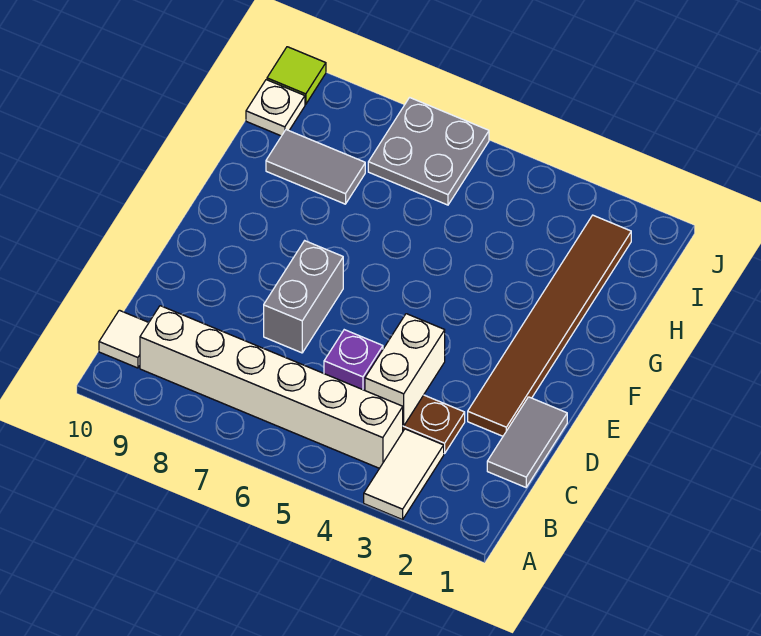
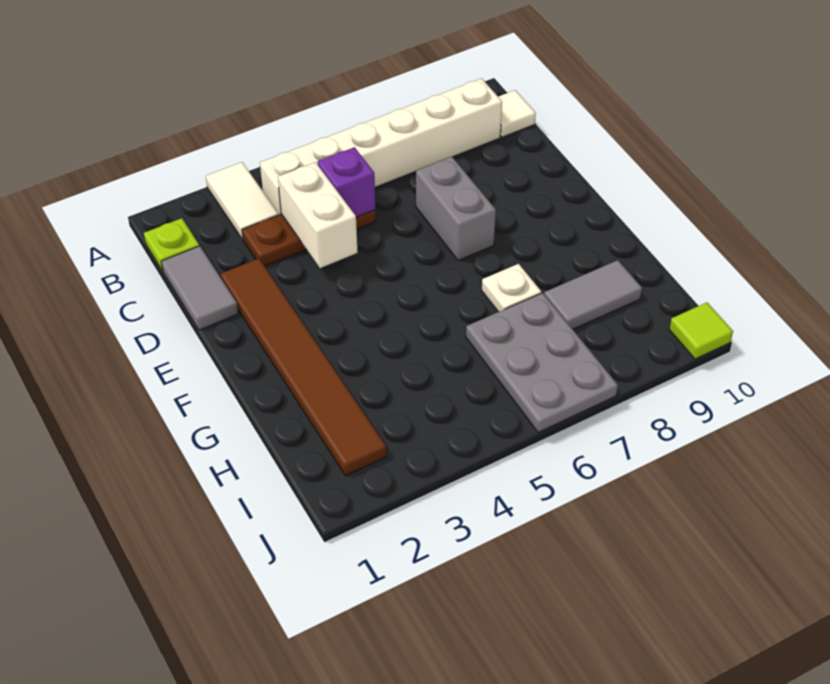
none -> lime plate B1 level 1
grey plate I6:J7 level 1 -> grey plate H6:J7 level 1
white plate I10 level 1 -> white plate G7 level 1

